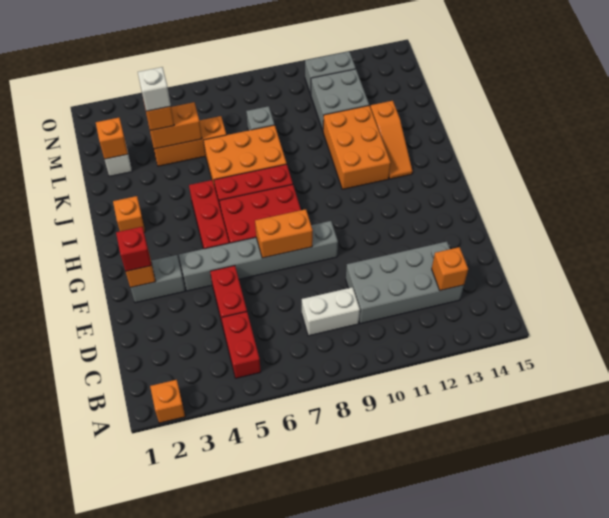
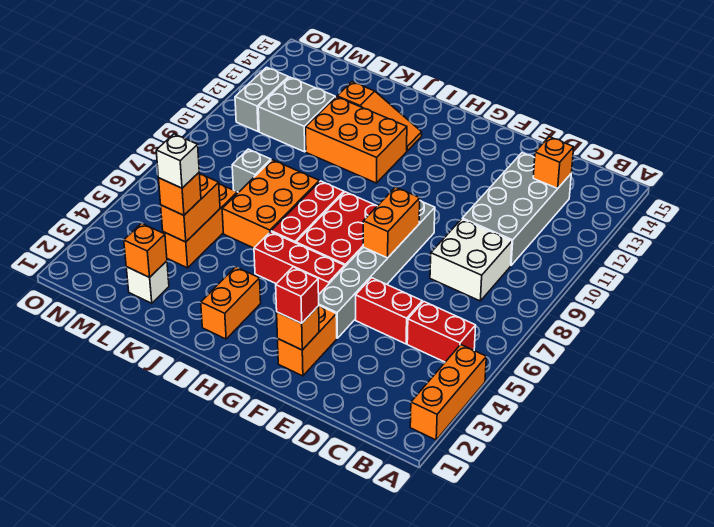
orange brick A2 level 1 -> orange brick A2:A4 level 1
white brick C8:C9 level 1 -> white brick C8:D9 level 1
grey brick F2:F3 level 1 -> orange brick F2:F3 level 1
orange brick I2 level 1 -> orange brick I2:I3 level 1

